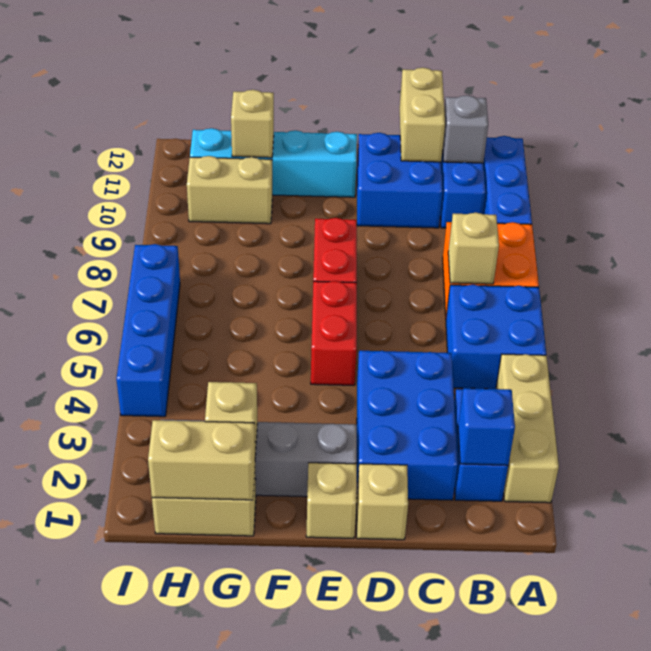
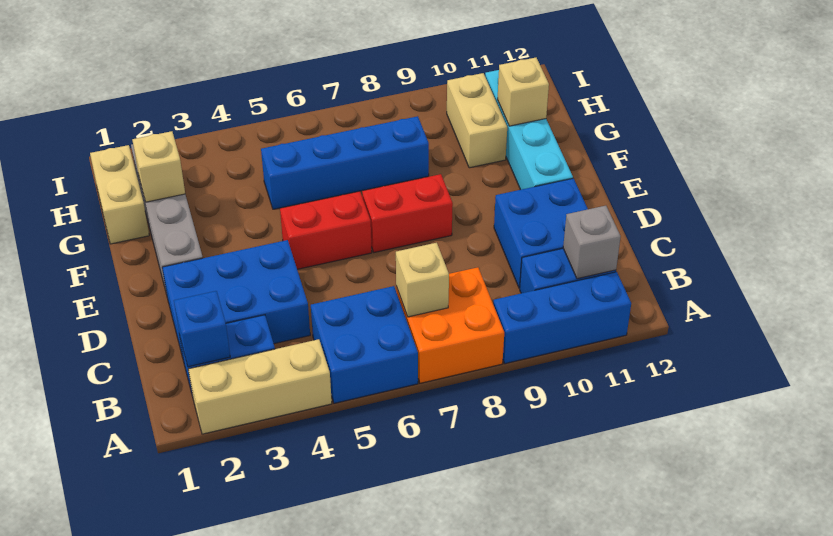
tan brick C11:C12 level 2 -> none
tan brick D1 level 1 -> none
tan brick E1 level 1 -> none
tan brick G1:H1 level 2 -> none
blue brick I4:I7 level 1 -> blue brick G5:G8 level 1

